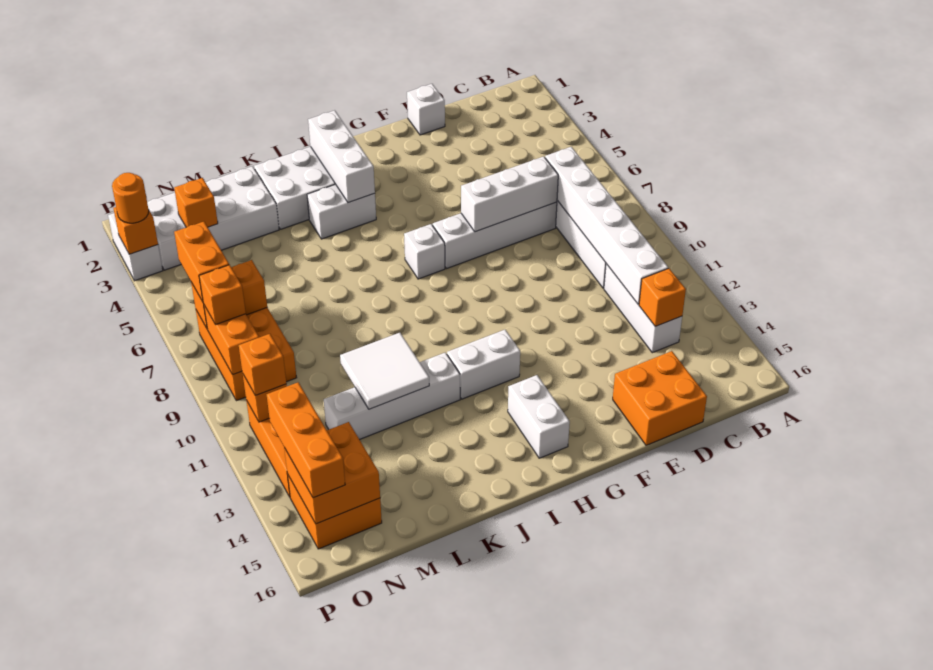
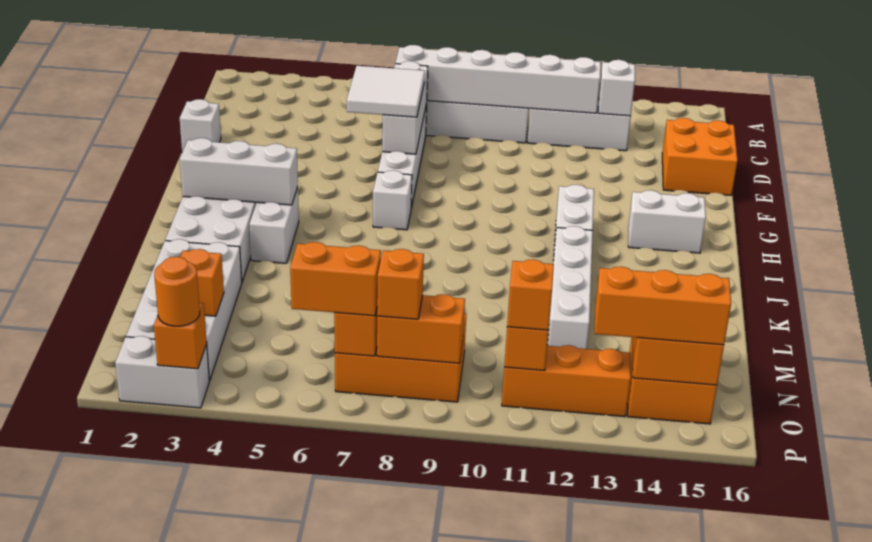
orange brick C13 level 2 -> white brick C13 level 2
white tile K11:L12 level 2 -> white tile E6:F7 level 3

